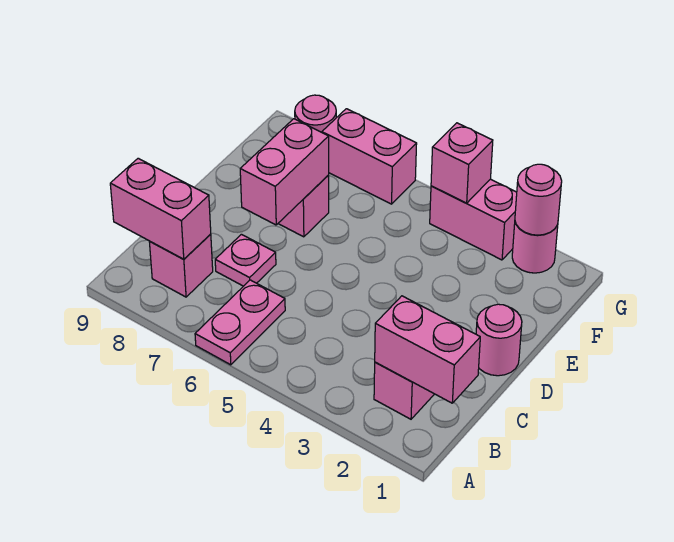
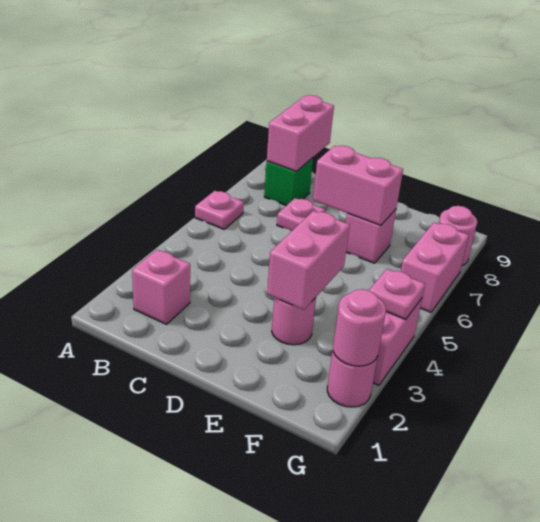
pink plate A6:B6 level 1 -> pink plate A6 level 1
pink brick B1:B2 level 2 -> pink brick E3:E4 level 2
pink brick B8 level 1 -> green brick B8 level 1
pink round brick D1 level 1 -> pink round brick E3 level 1
pink brick G4 level 2 -> pink plate G4 level 2

